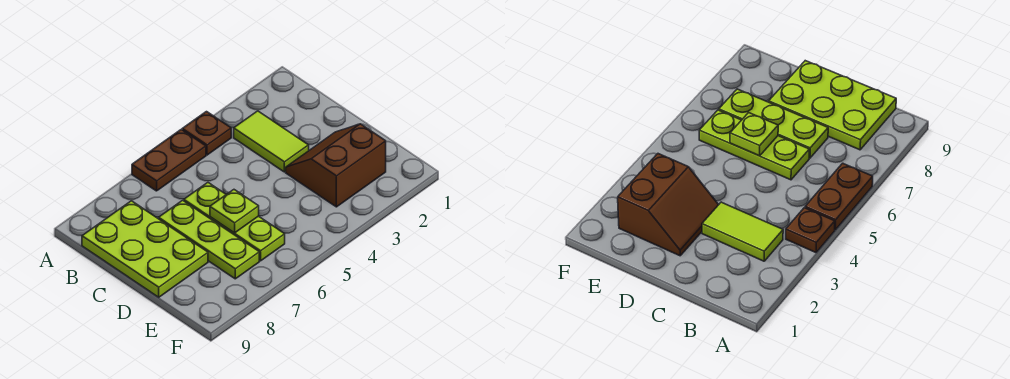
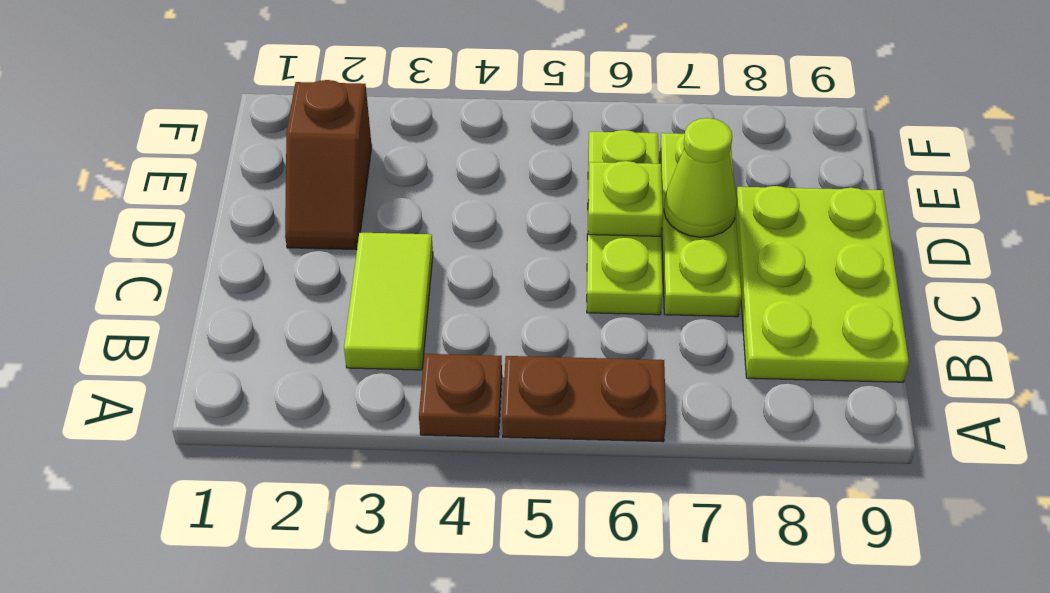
brown slope D2:E3 level 1 top E -> brown slope D2:E2 level 1 top E
none -> lime cone D7 level 2

